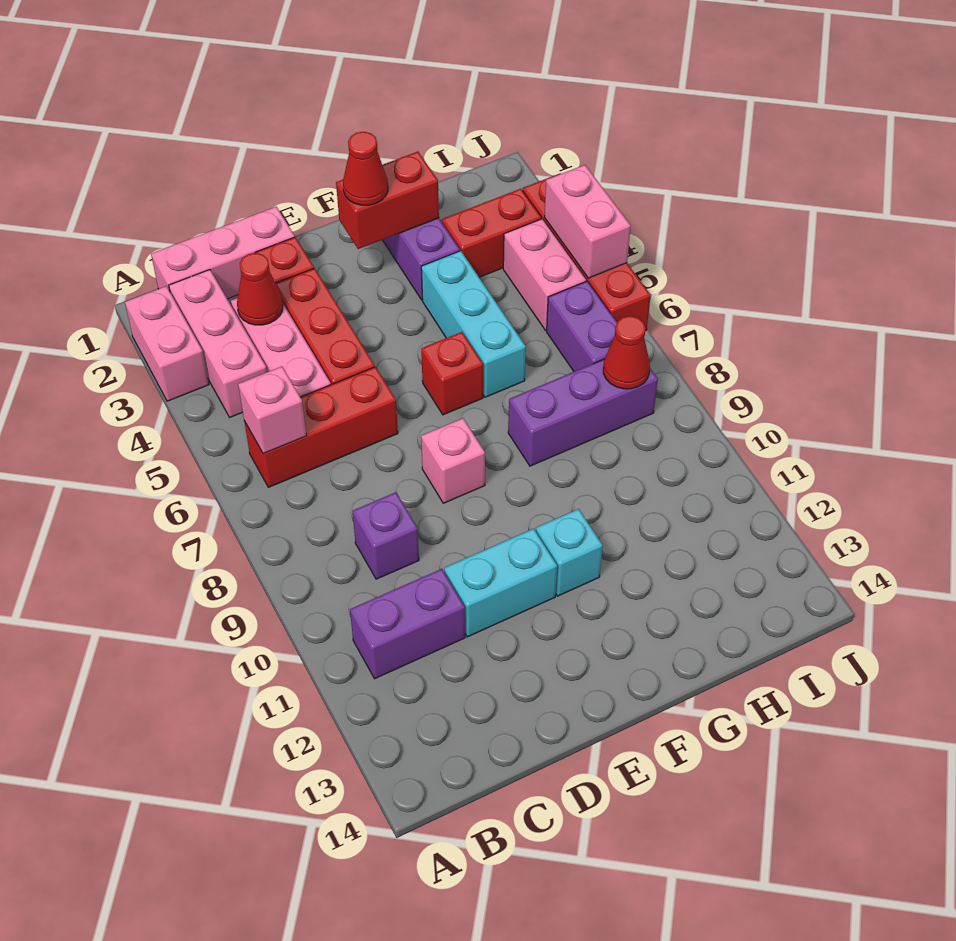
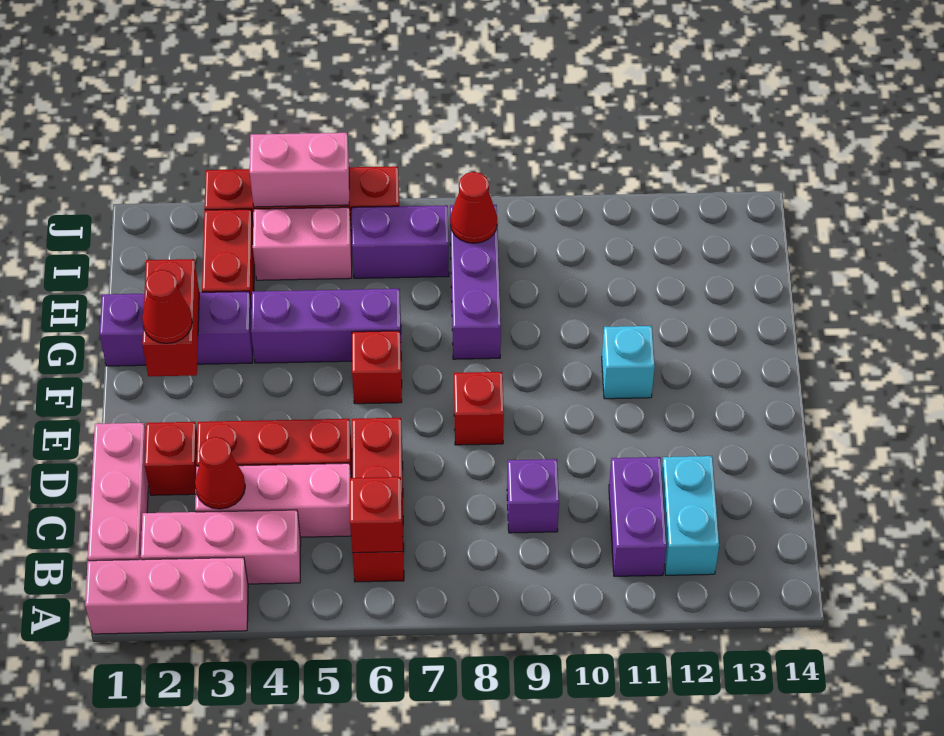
pink brick A2:A3 level 1 -> pink brick A1:A3 level 1
pink brick B6 level 2 -> red brick B6 level 2
cyan brick D11:E11 level 1 -> cyan brick B12:C12 level 1
pink brick E8 level 1 -> red brick E8 level 1
cyan brick G4:G6 level 1 -> purple brick G4:G6 level 1

